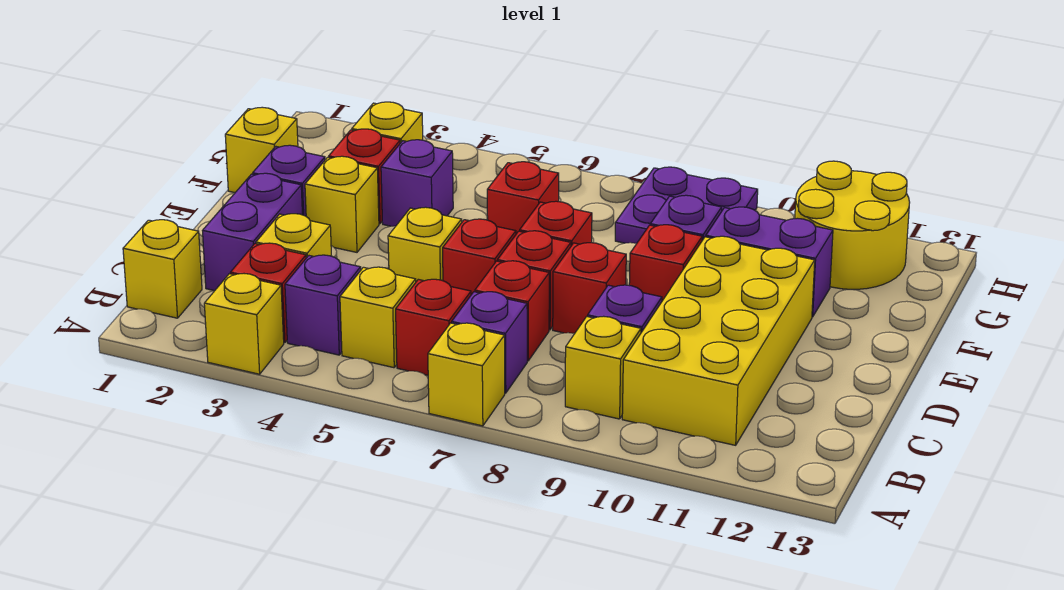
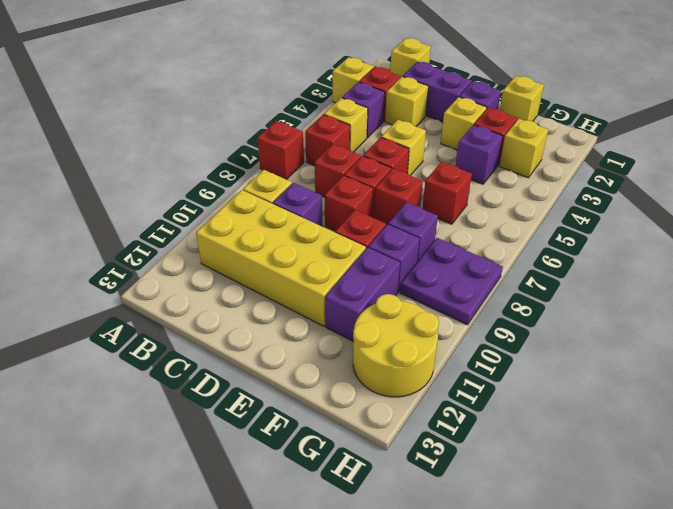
yellow brick A7 level 1 -> red brick A7 level 1
purple brick B7 level 1 -> purple brick F8 level 1

